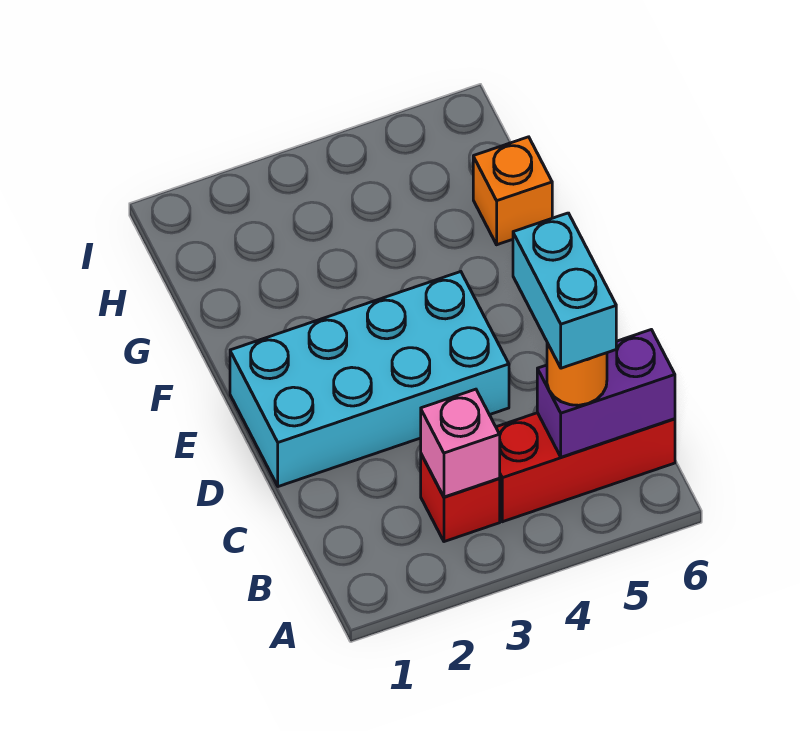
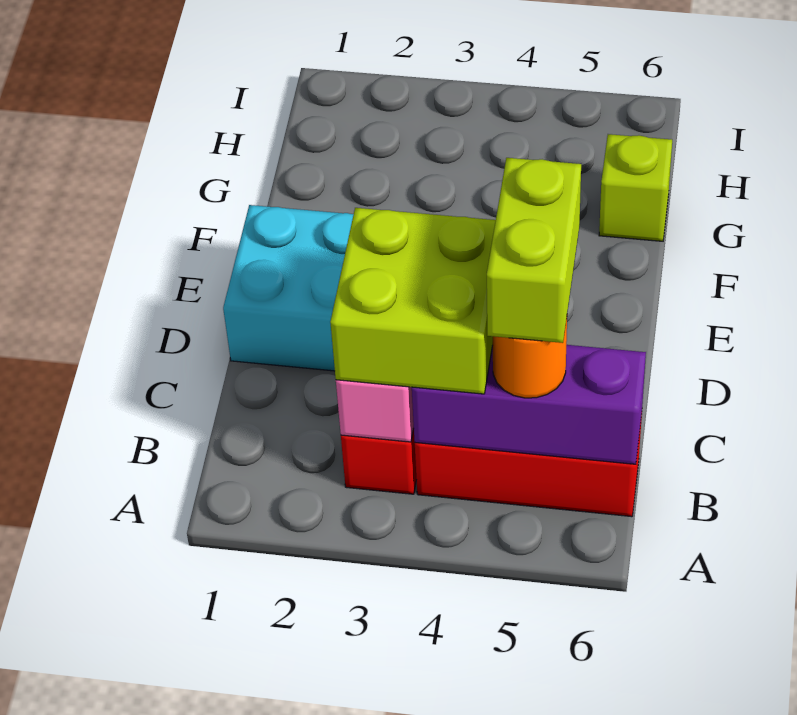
none -> lime brick B3:C4 level 3
purple brick B5:B6 level 2 -> purple brick B4:B6 level 2
cyan brick B5:C5 level 4 -> lime brick B5:C5 level 4
orange brick G6 level 1 -> lime brick G6 level 1

